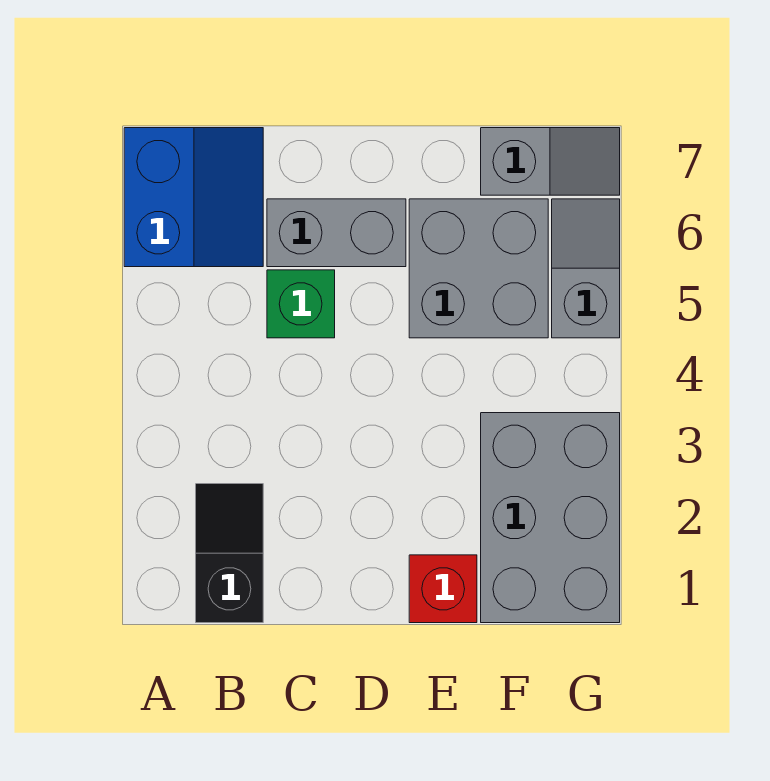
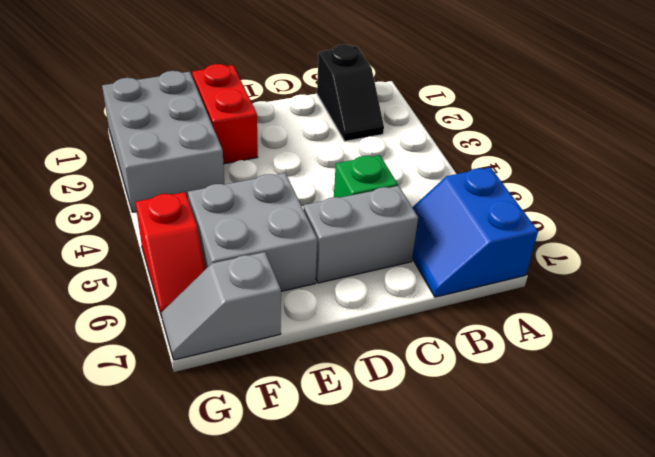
red brick E1 level 1 -> red brick E1:E2 level 1
grey slope G5:G6 level 1 top 5 -> red slope G5:G6 level 1 top 5

